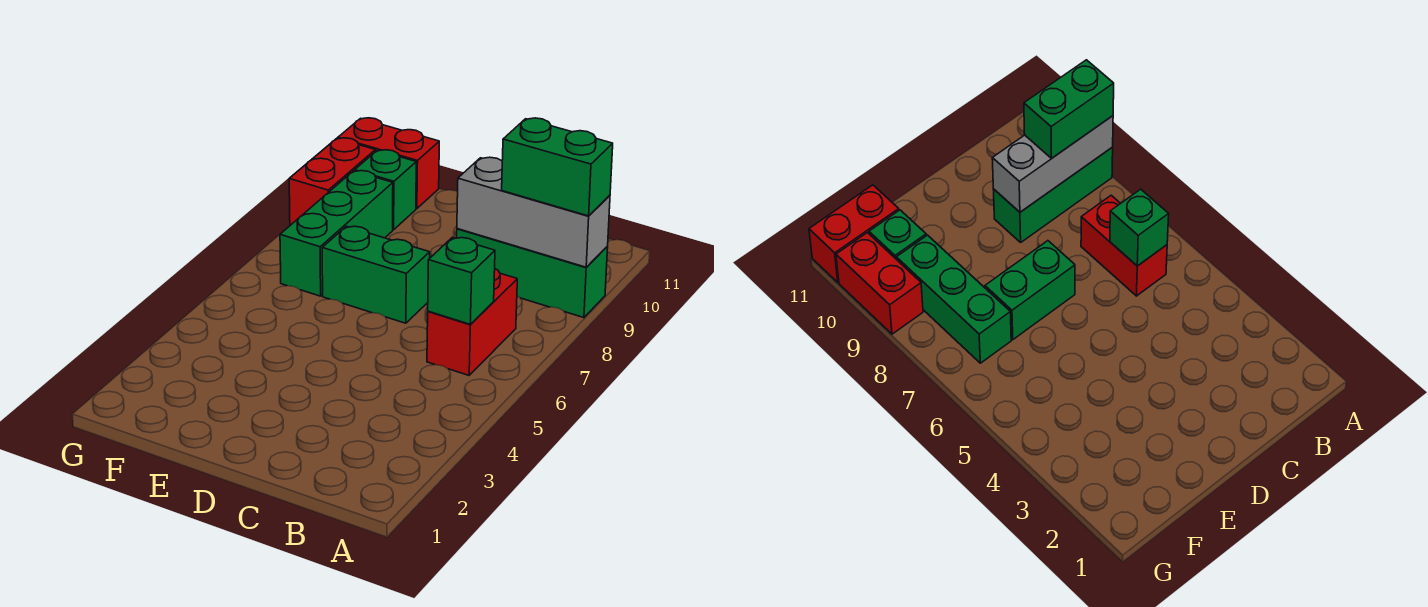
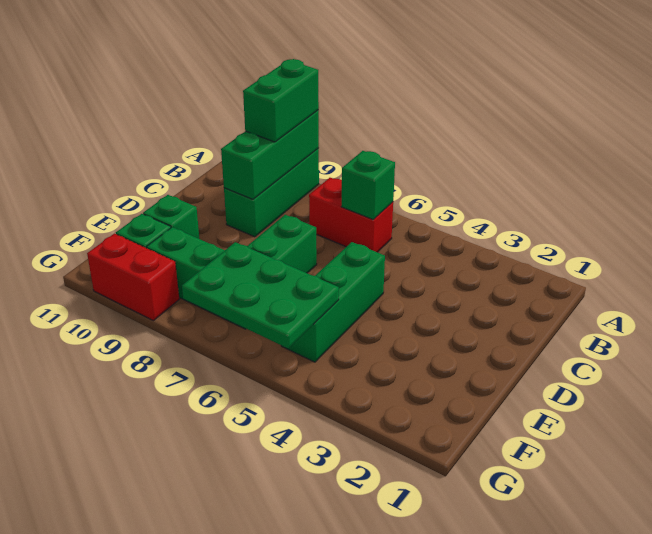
grey brick A9:C9 level 2 -> green brick A9:C9 level 2
none -> green brick D5:F5 level 1
none -> green brick E10 level 1
none -> green plate F5:G7 level 2
red brick F11:G11 level 1 -> none

